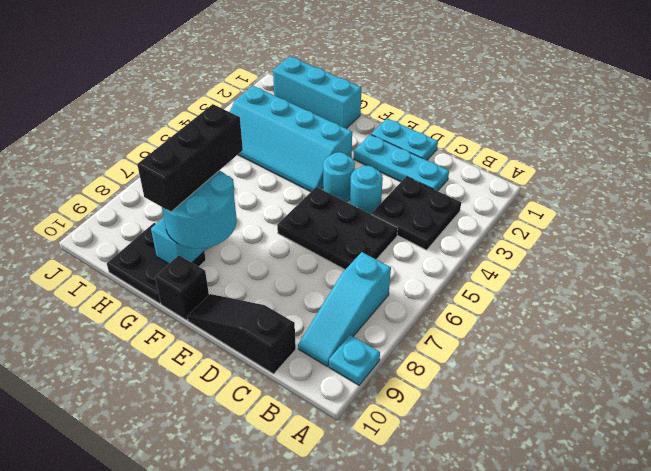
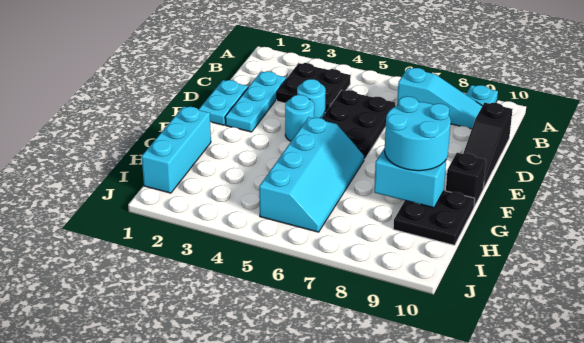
cyan slope F3:I4 level 1 top 3 -> cyan slope F5:I6 level 1 top 5
black brick G7:G9 level 4 -> none

